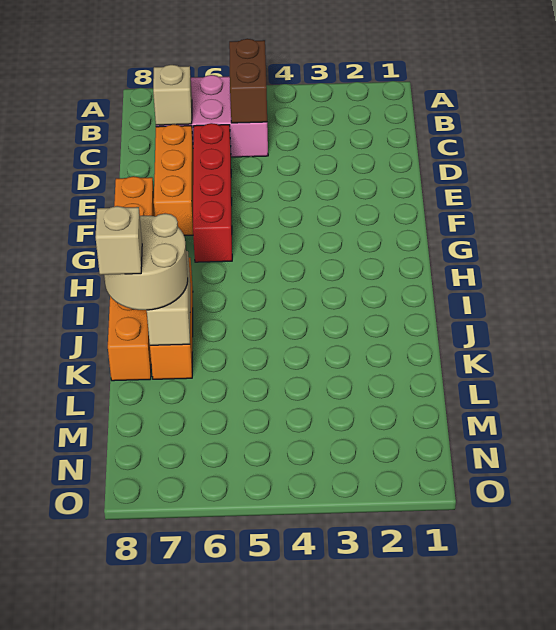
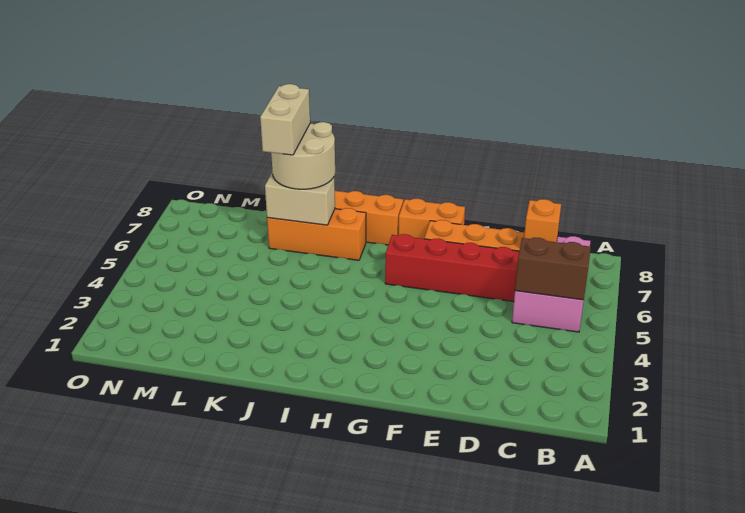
tan brick C7 level 2 -> orange brick C7 level 2
tan brick K8 level 4 -> tan brick K7:K8 level 4

